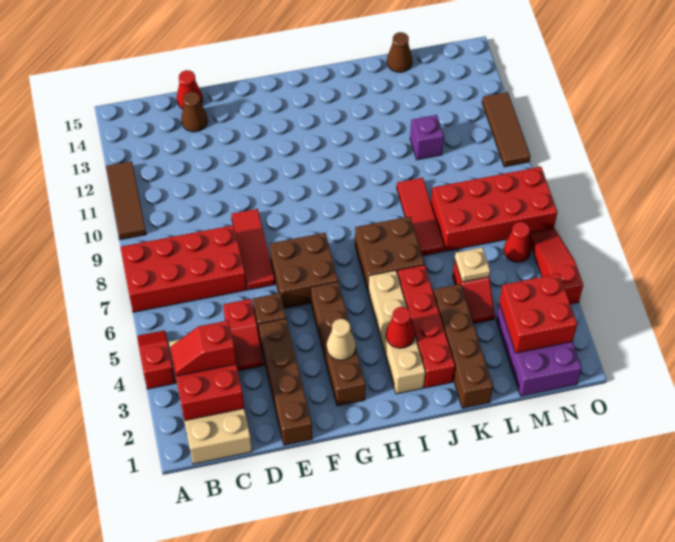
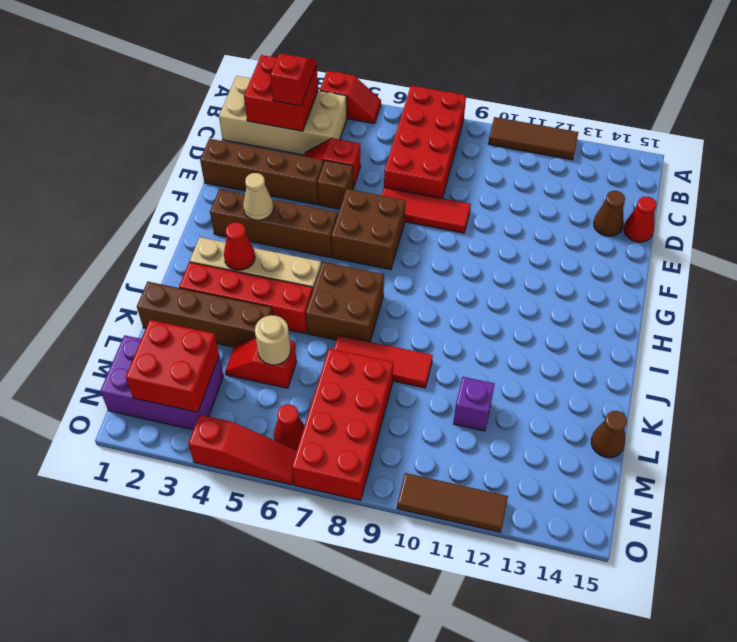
tan plate L5 level 2 -> tan round brick L5 level 2

